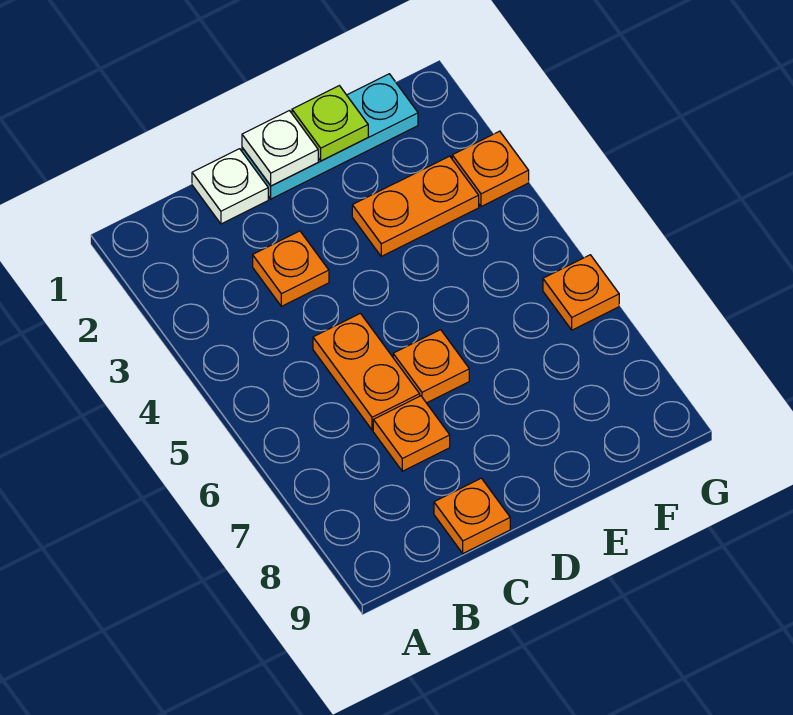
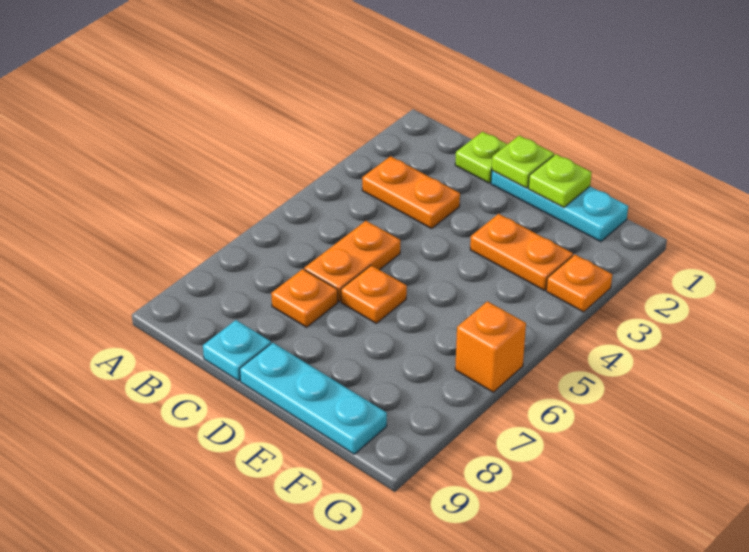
white plate C1 level 1 -> lime plate C1 level 1
orange plate C3 level 1 -> orange plate B3:C3 level 1
orange plate C9 level 1 -> cyan plate C9 level 1
white plate D1 level 2 -> lime plate D1 level 2
none -> cyan plate D9:F9 level 1
orange plate G6 level 1 -> orange brick G6 level 1

